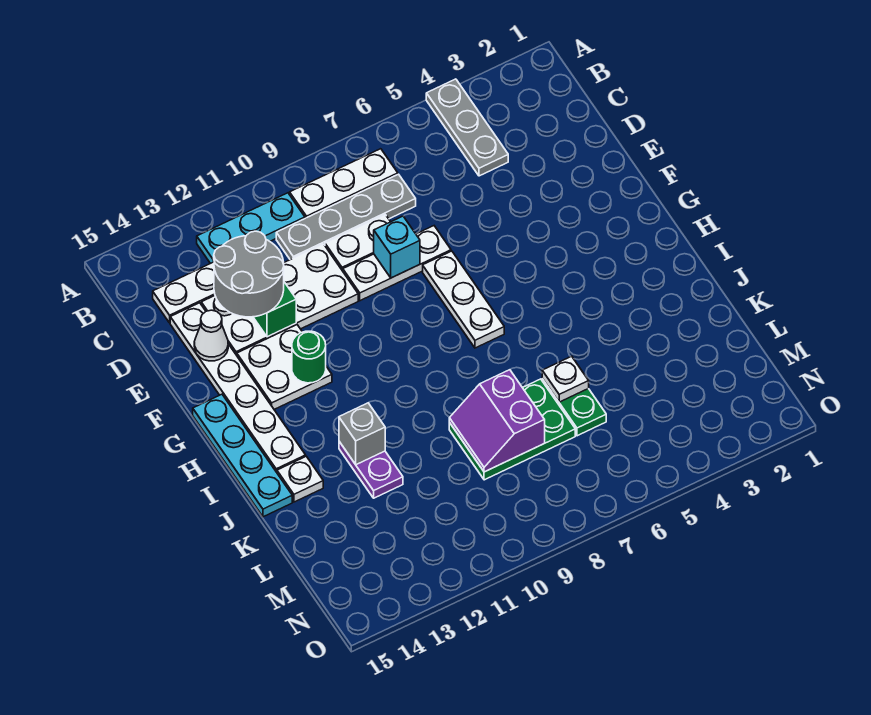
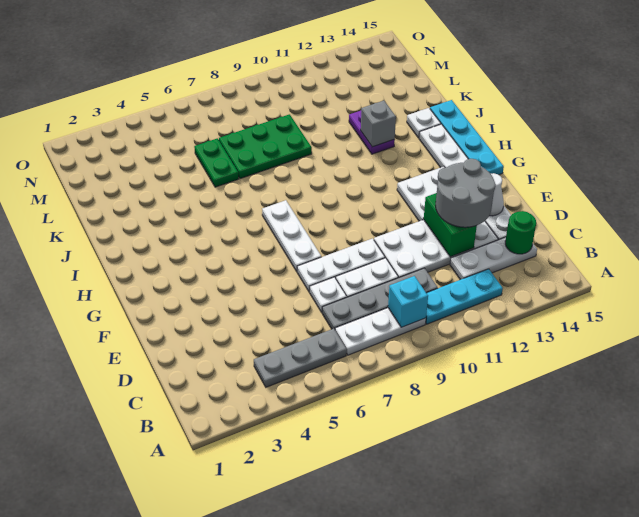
grey plate A4:C4 level 1 -> grey plate B4:B6 level 1
cyan brick E8 level 2 -> cyan brick B9 level 2
green round brick G12 level 2 -> green round brick C14 level 2
white plate K6 level 2 -> white plate D7 level 1
purple slope K8:L9 level 2 top 8 -> none

